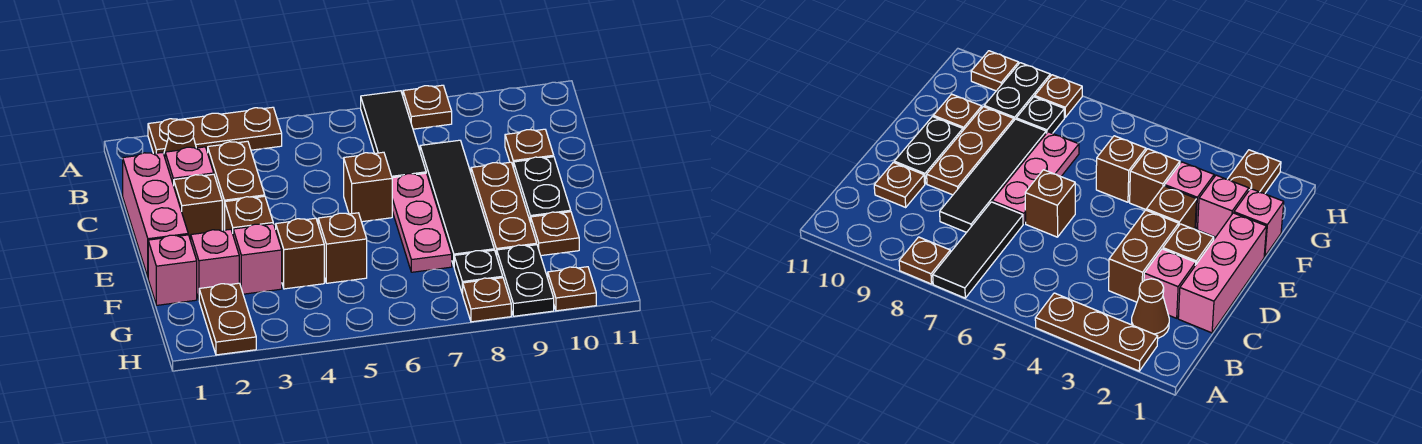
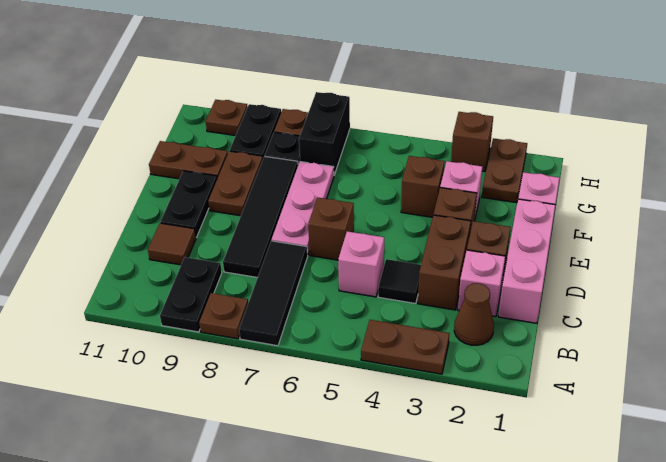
brown plate A2:A4 level 1 -> brown plate A3:A4 level 1
none -> black plate A9:B9 level 1
none -> black tile C4 level 1
brown plate C10 level 1 -> brown tile C10 level 1
brown plate D9:F9 level 1 -> brown plate E9:F9 level 1
pink brick F2 level 1 -> pink brick C5 level 1
brown brick F5 level 1 -> brown brick H3 level 1
brown plate F10 level 1 -> brown plate F10:F11 level 1
none -> black brick G7:H7 level 1

